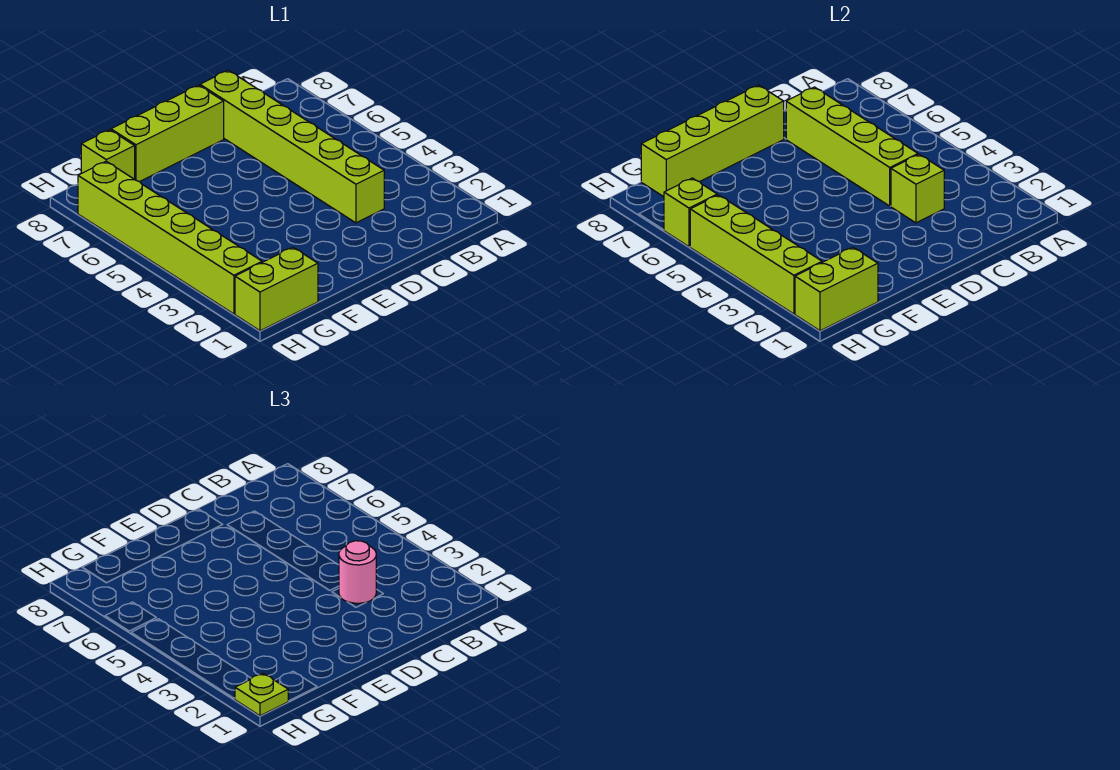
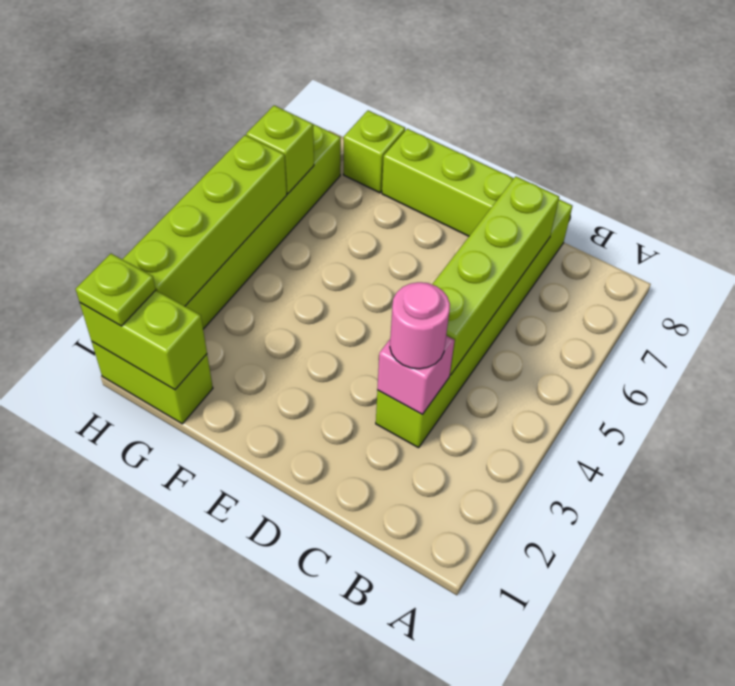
lime brick C3 level 2 -> pink brick C3 level 2
lime brick D8:G8 level 2 -> none

